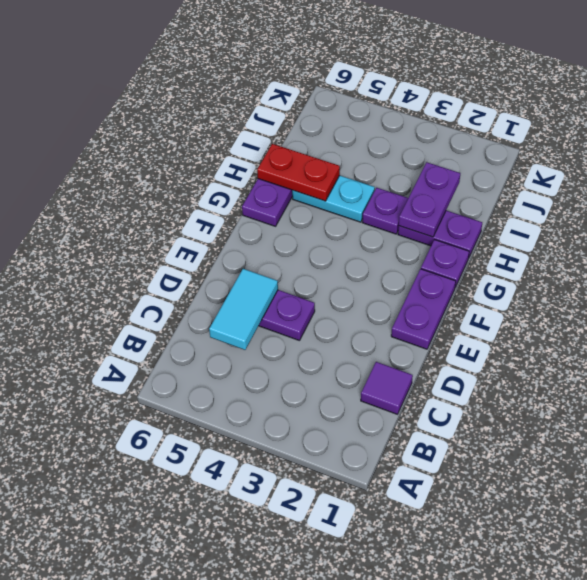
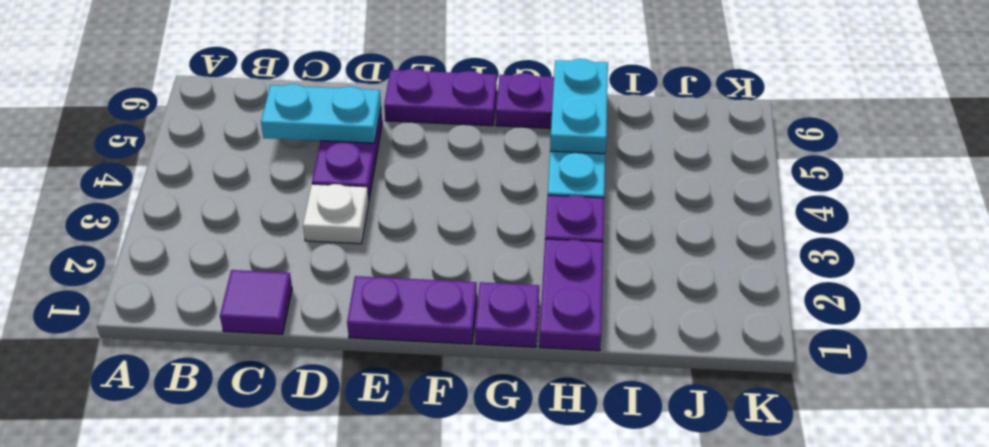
cyan tile C5:D5 level 2 -> cyan plate C5:D5 level 2
none -> white plate D3 level 1
purple plate H2:I2 level 2 -> purple plate E6:F6 level 1
red plate H5:H6 level 2 -> cyan plate H5:H6 level 2

